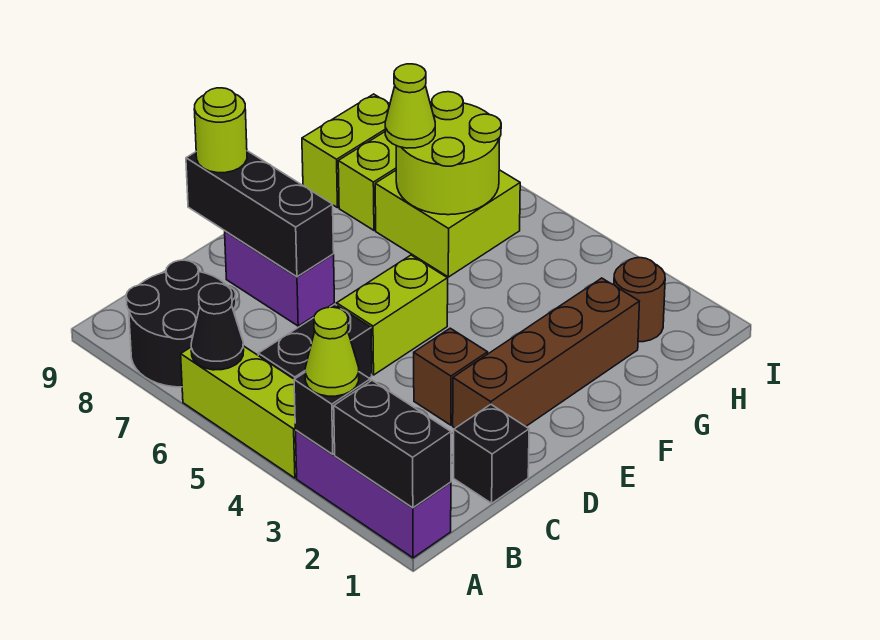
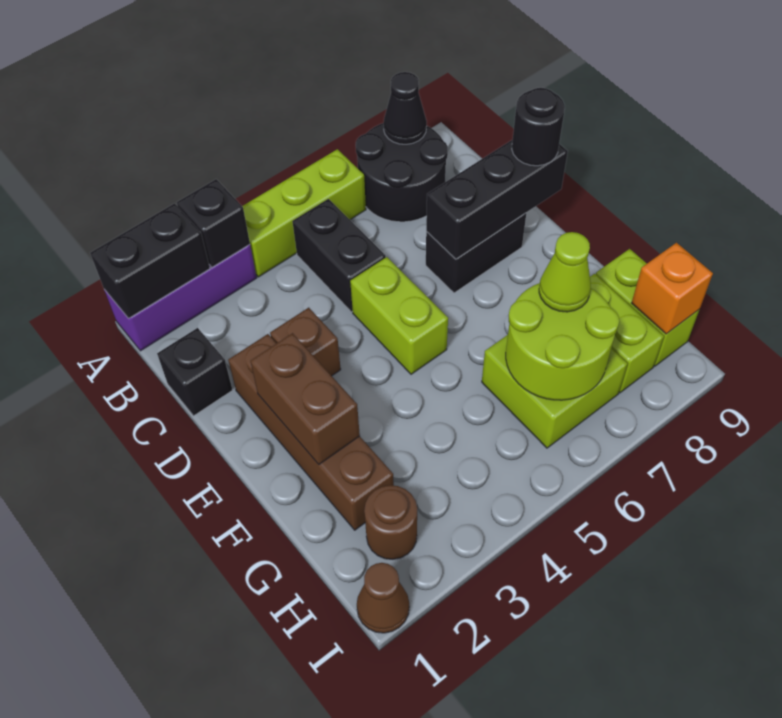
lime cone A3 level 3 -> none
black cone A6 level 2 -> black cone A8 level 2
purple brick D7:D8 level 1 -> black brick D7:D8 level 1
lime round brick D9 level 3 -> black round brick D9 level 3
none -> brown brick E2:F2 level 2
none -> orange brick H9 level 2
none -> brown cone I1 level 1

